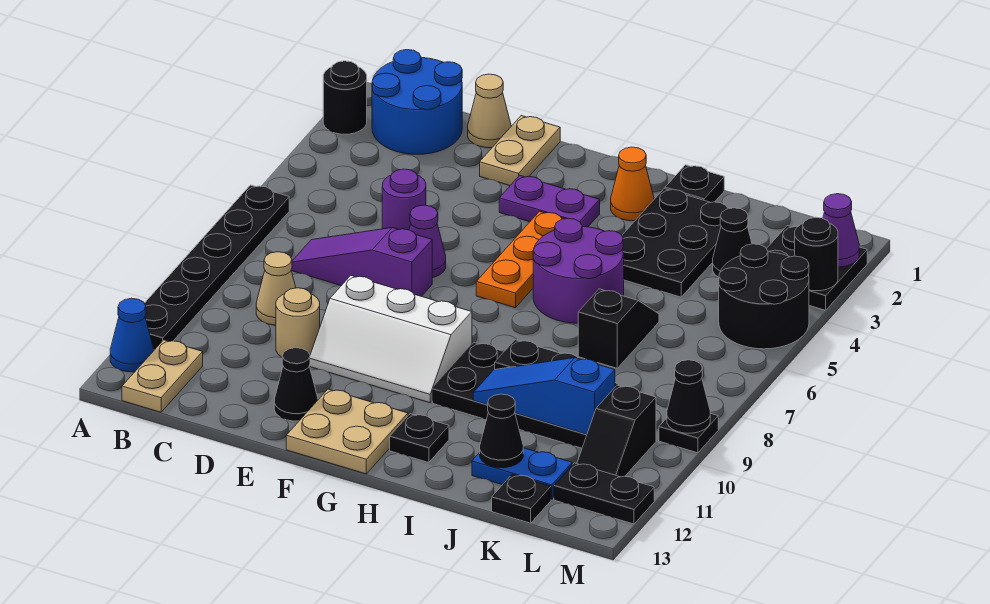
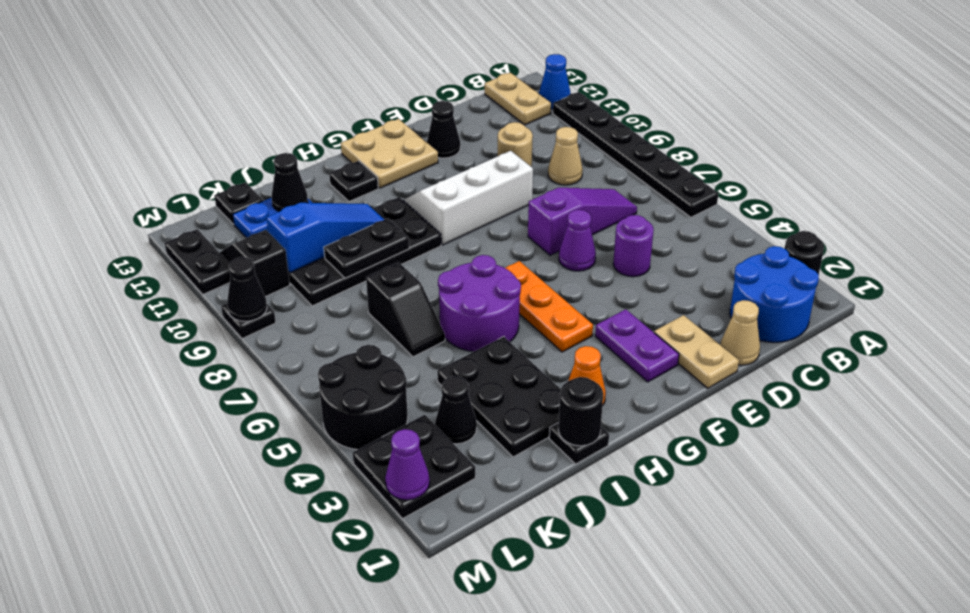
purple plate F3:G3 level 1 -> purple plate F2:F3 level 1
black plate L12:M12 level 1 -> black plate M11:M12 level 1
black round brick M3 level 2 -> black round brick I1 level 2

